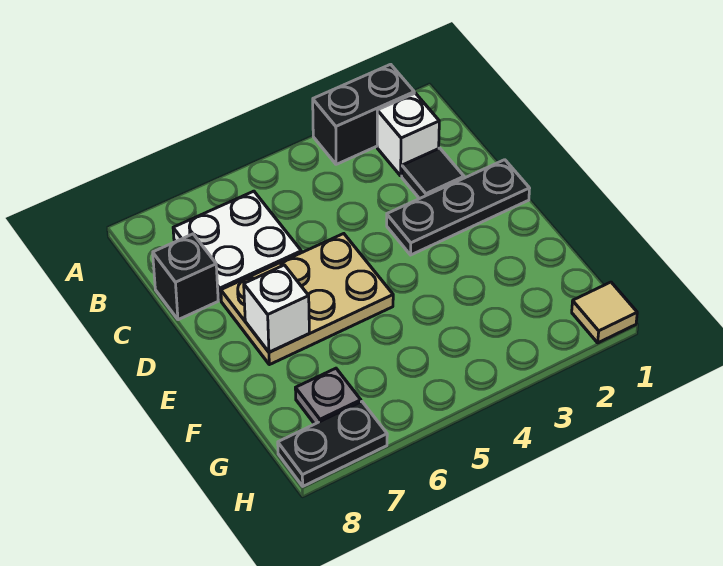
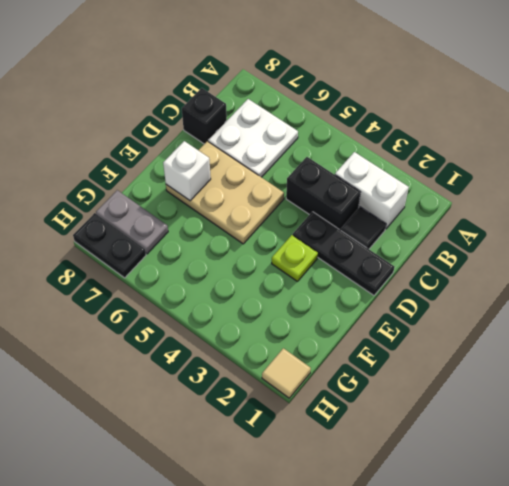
black brick A2:A3 level 1 -> black brick C3:C4 level 1
white brick B2 level 1 -> white brick B2:B3 level 1
none -> lime plate E3 level 1
grey plate G7 level 1 -> grey plate G7:G8 level 1

